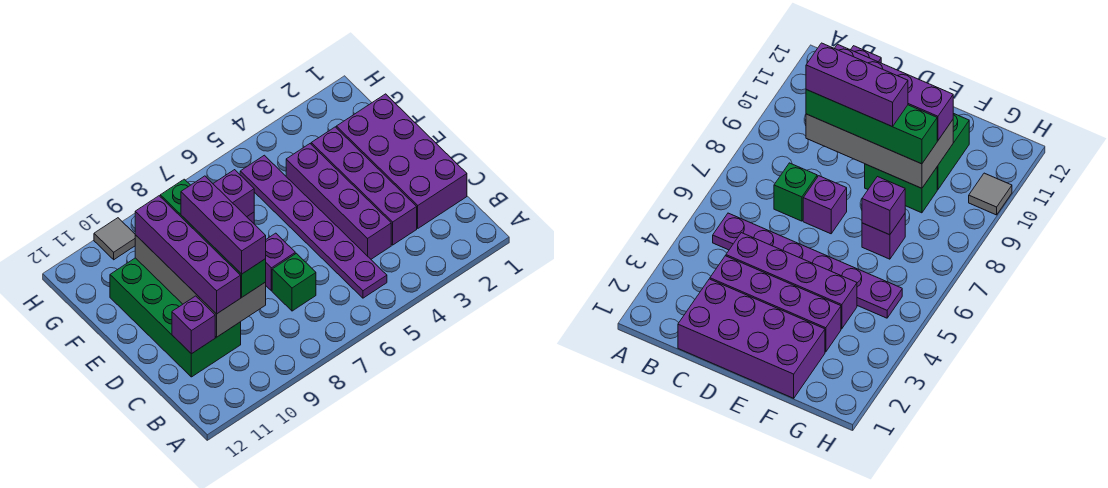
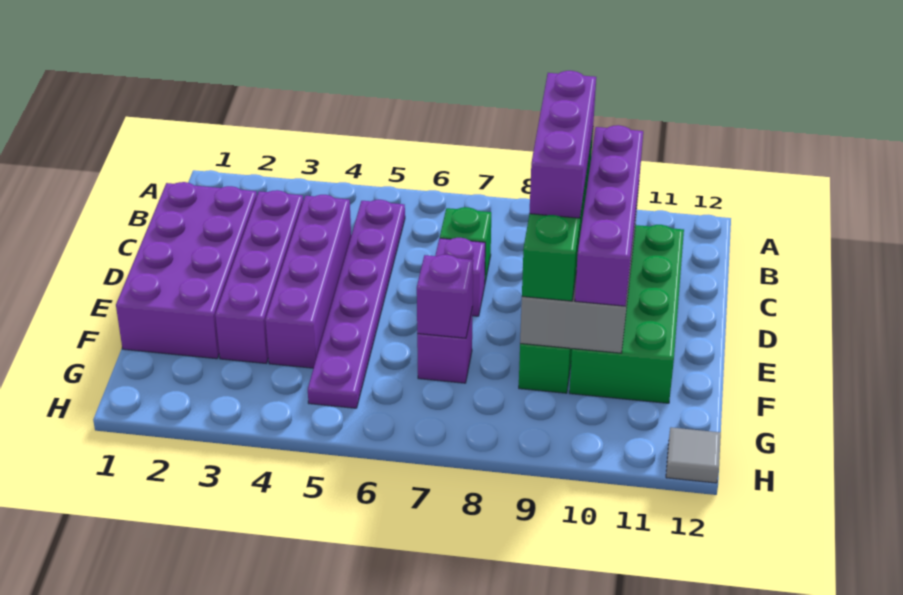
purple brick C11 level 2 -> none
grey tile H10 level 1 -> grey tile H12 level 1

